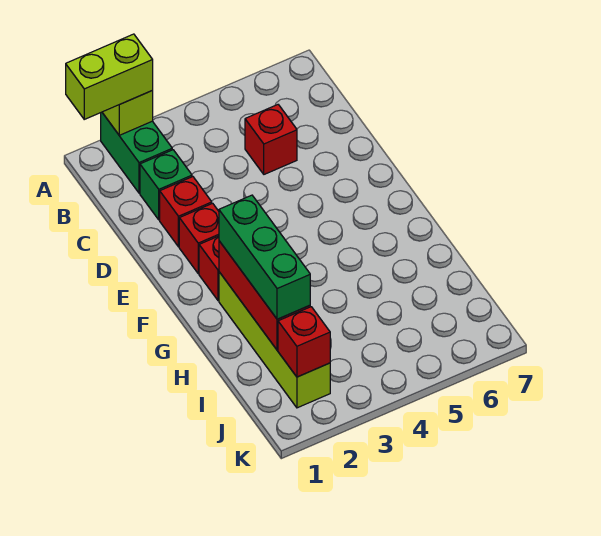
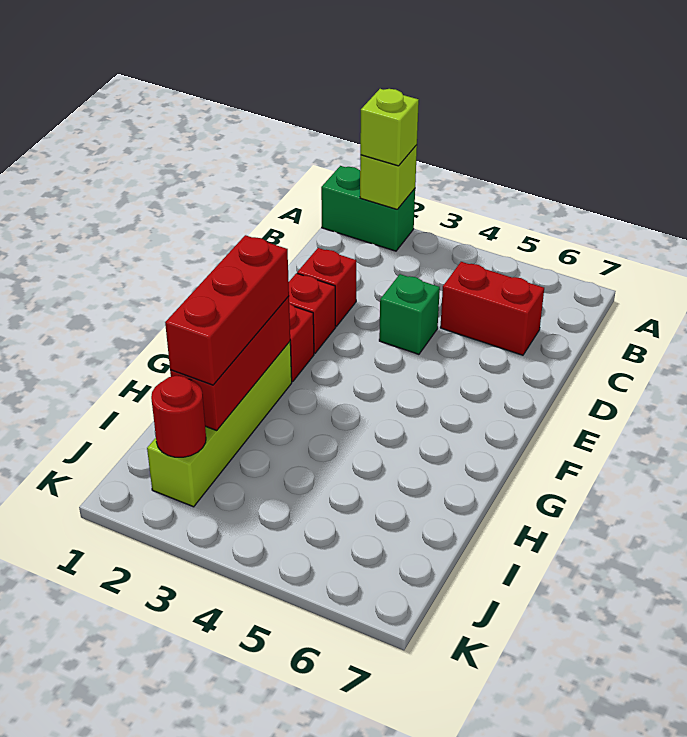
lime brick A1:A2 level 3 -> lime brick A2 level 3
green brick A2:B2 level 1 -> green brick A1:A2 level 1
green brick C2 level 1 -> green brick D4 level 1
red brick C5 level 1 -> red brick C5:C6 level 1
green brick G2:I2 level 3 -> red brick G2:I2 level 3
red brick J2 level 2 -> red round brick J2 level 2

